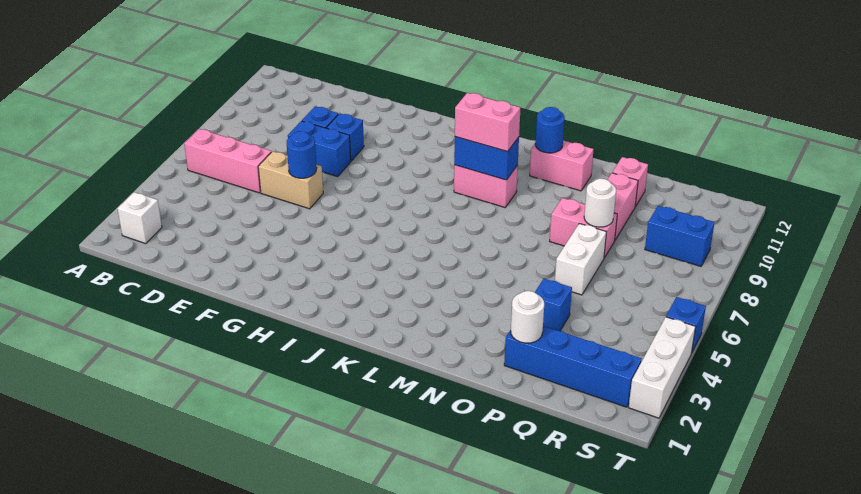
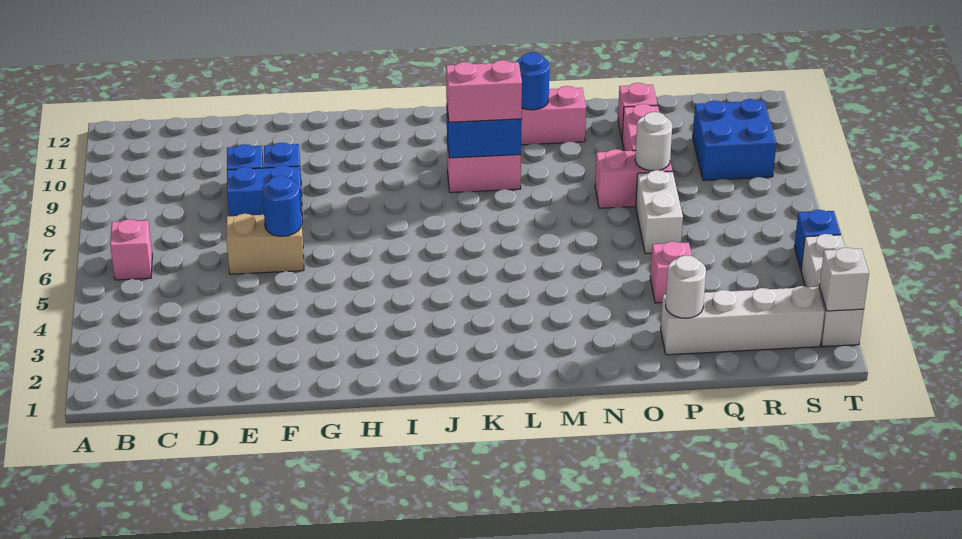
white brick B2 level 1 -> white brick T2 level 2
pink brick B6:D6 level 1 -> pink brick B6 level 1
blue brick P2:S2 level 1 -> white brick P2:S2 level 1
blue brick P4 level 1 -> pink brick P4 level 1
blue brick R9:S9 level 1 -> blue brick R9:S10 level 1

